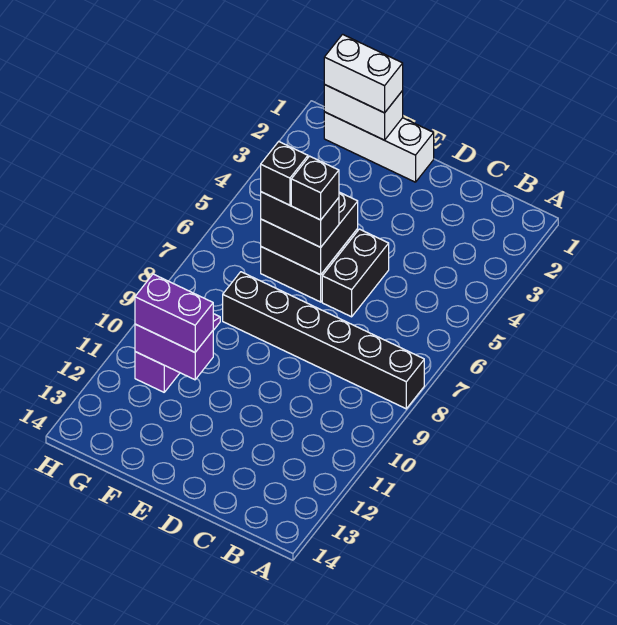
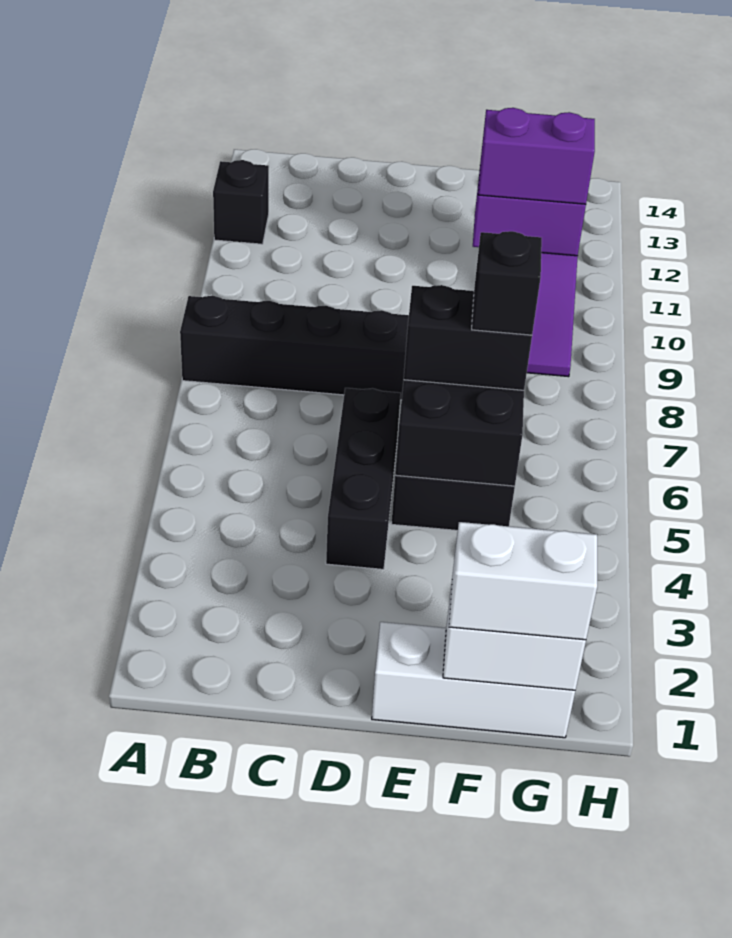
black brick D5:D6 level 1 -> black brick D4:D6 level 1
black brick E6 level 4 -> black brick A12 level 1

